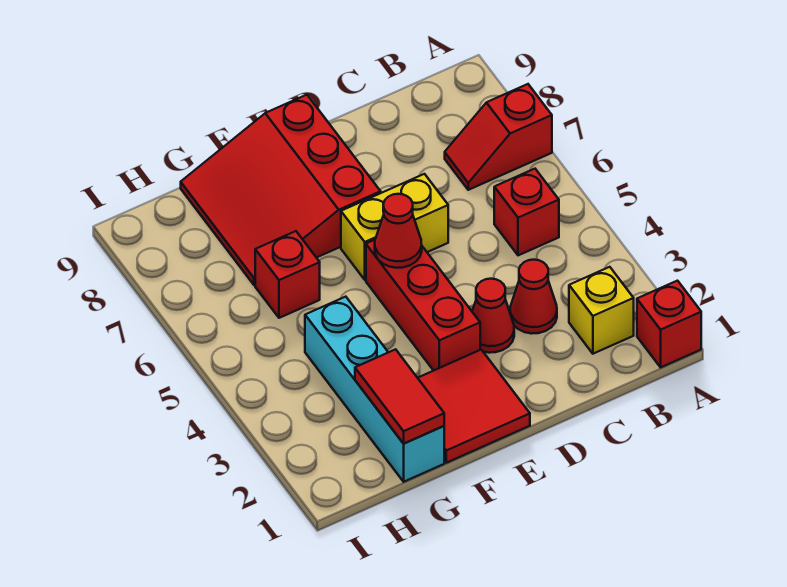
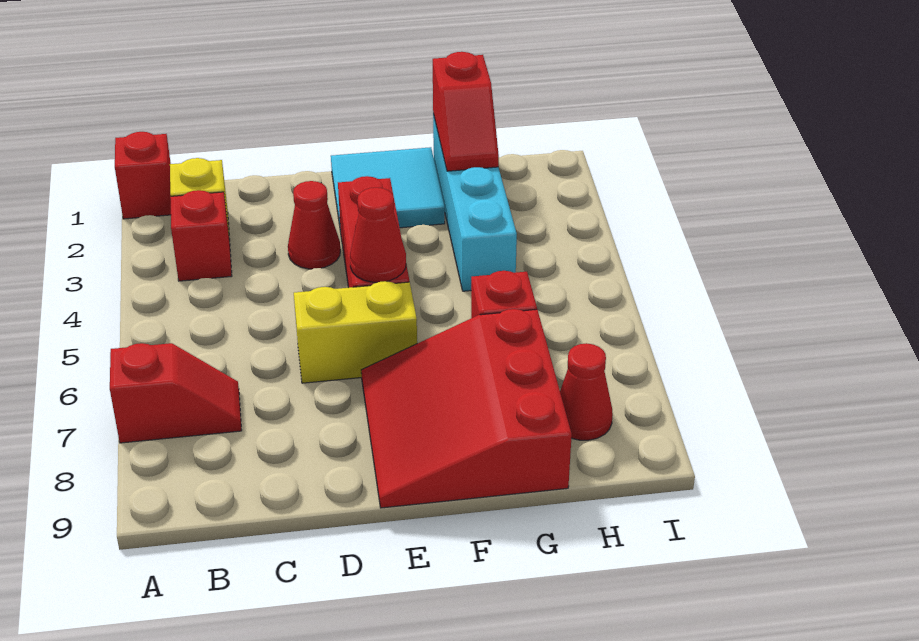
red brick B5 level 1 -> red brick B3 level 1
red cone C3 level 1 -> red cone H8 level 1
red tile E1:F2 level 1 -> cyan tile E1:F2 level 1
red slope E7:G9 level 1 top E -> red slope E7:G9 level 1 top G
red tile G1:G2 level 2 -> red slope G1:G2 level 2 top 1

